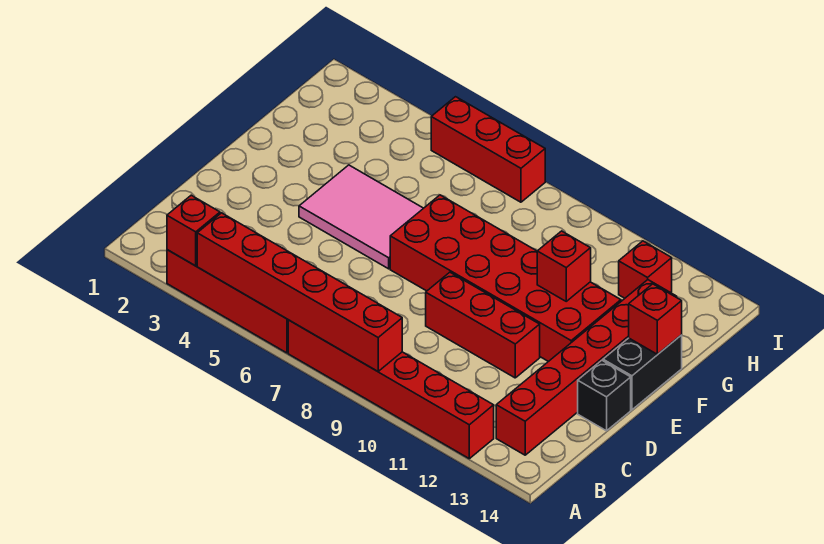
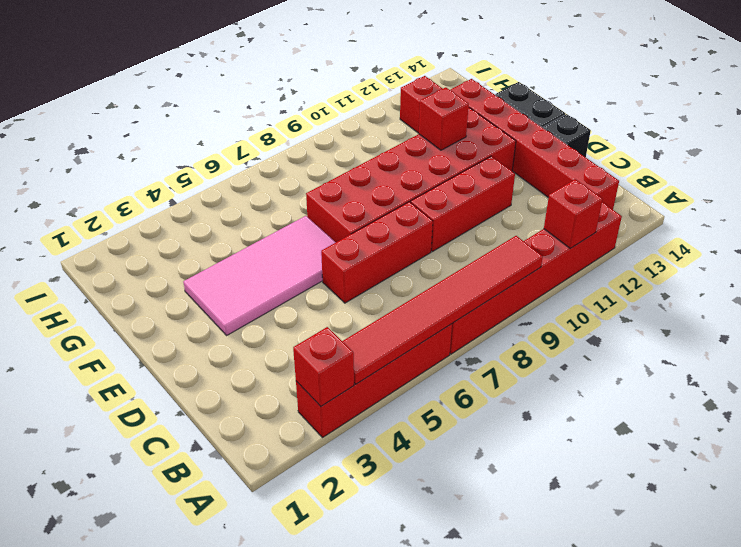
red brick A4:A9 level 2 -> red tile A4:A9 level 2
pink tile E4:F6 level 1 -> pink tile E3:F6 level 1
red brick F14 level 2 -> red brick A11 level 2
red brick I5:I7 level 1 -> red brick D6:D8 level 1

